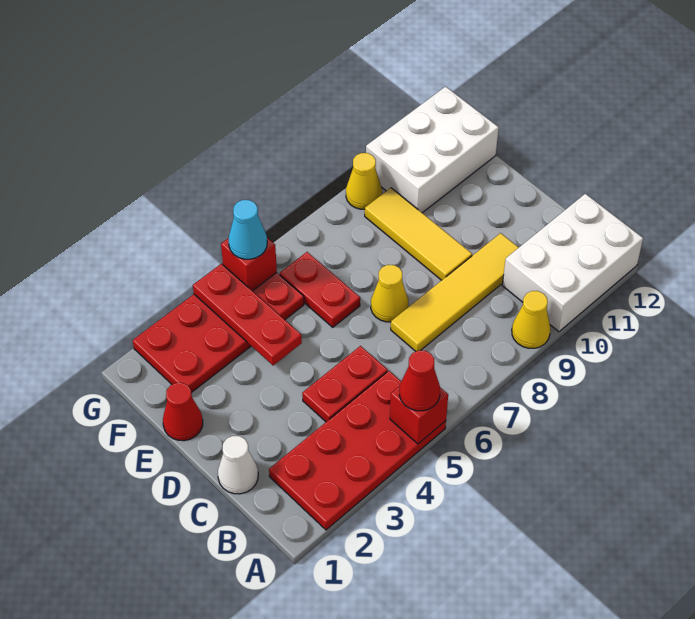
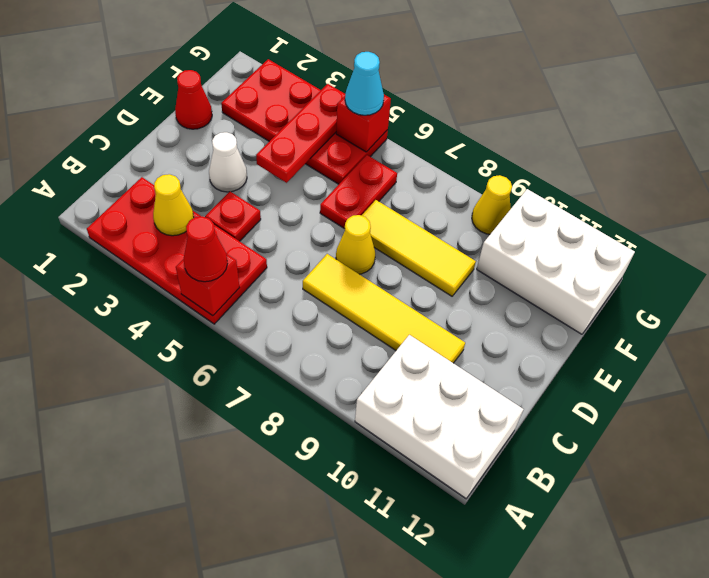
yellow cone A9 level 1 -> yellow cone B3 level 2
white cone C1 level 1 -> white cone D3 level 1
red plate C4:C5 level 1 -> red plate C4 level 1
yellow tile D9:F9 level 1 -> yellow tile E7:E9 level 1

